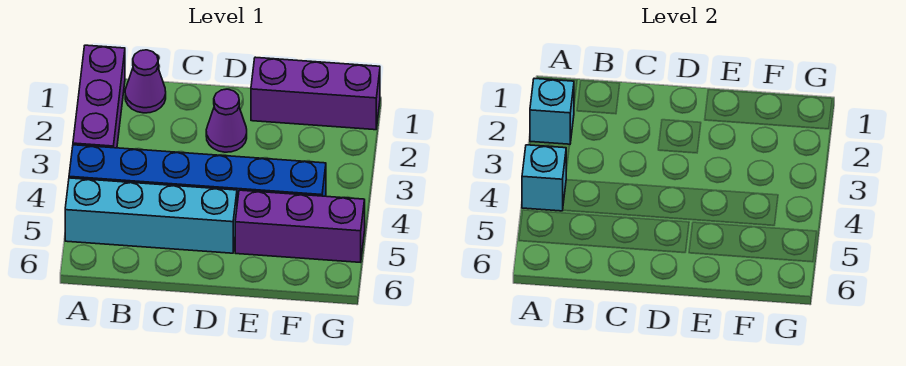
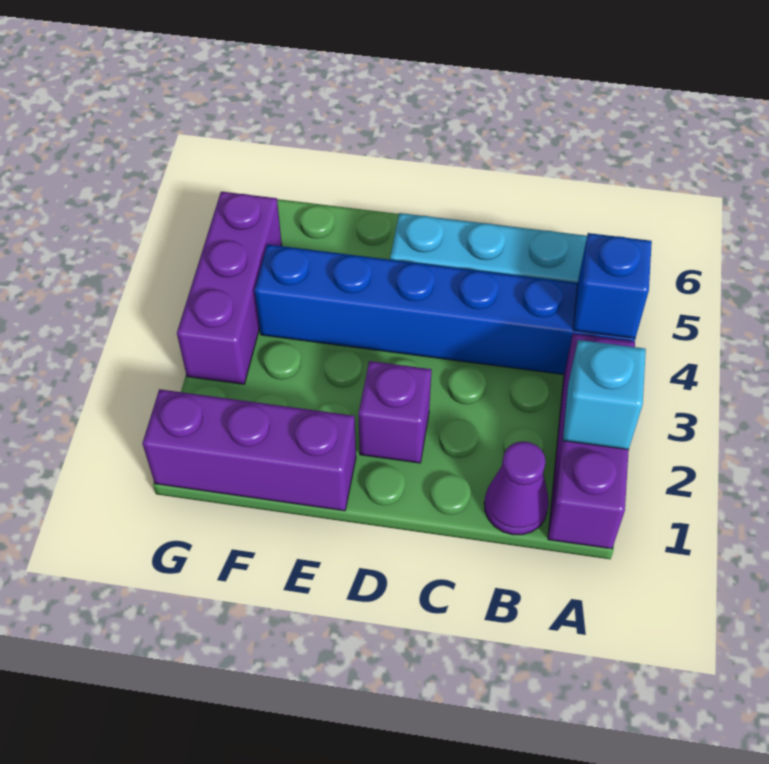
cyan brick A4 level 2 -> blue brick A4 level 2
purple cone D2 level 1 -> purple brick D2 level 1
purple brick E5:G5 level 1 -> purple brick G3:G5 level 1

